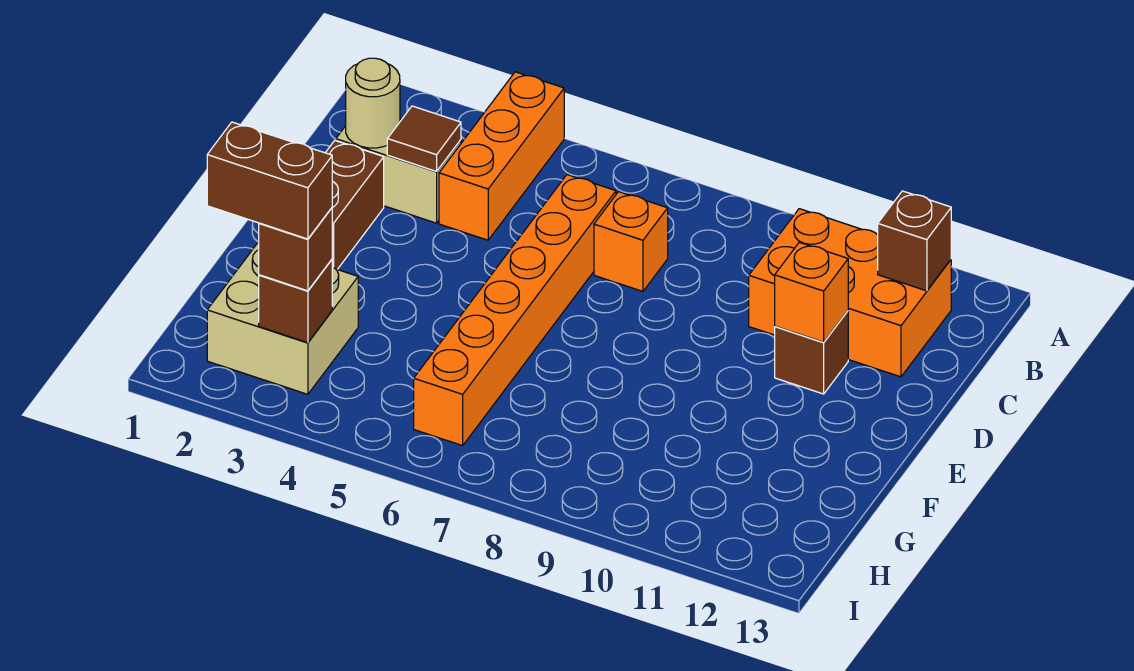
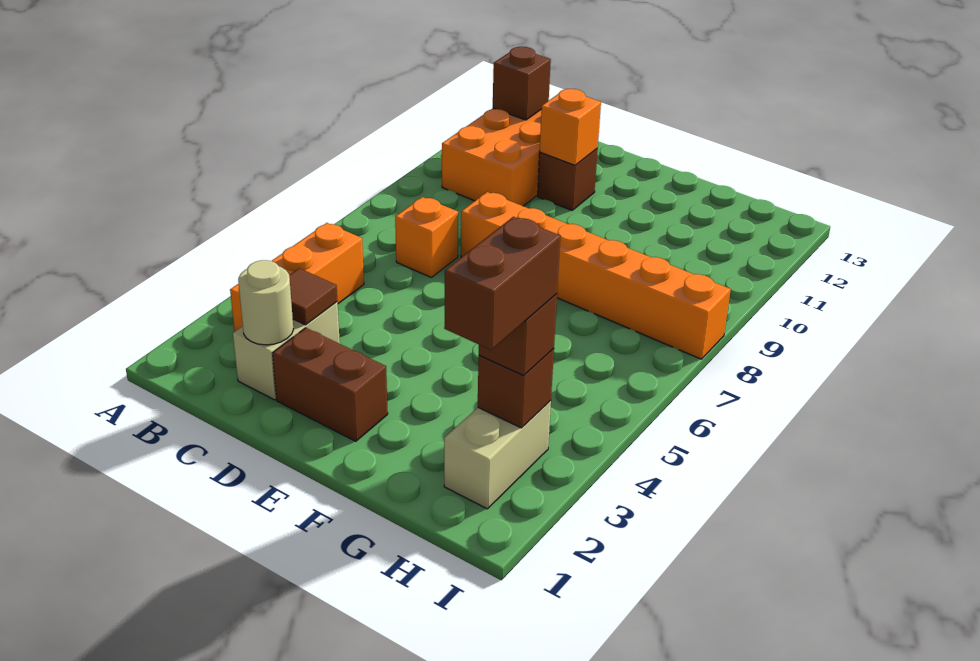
orange brick A4:C4 level 1 -> orange brick B3:B5 level 1
orange brick C6:H6 level 1 -> orange brick D8:I8 level 1
tan brick G2:H3 level 1 -> tan brick H2:H3 level 1

